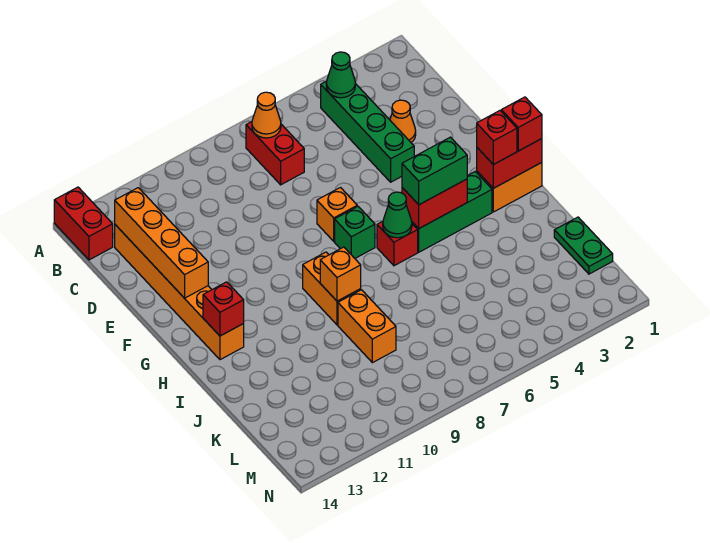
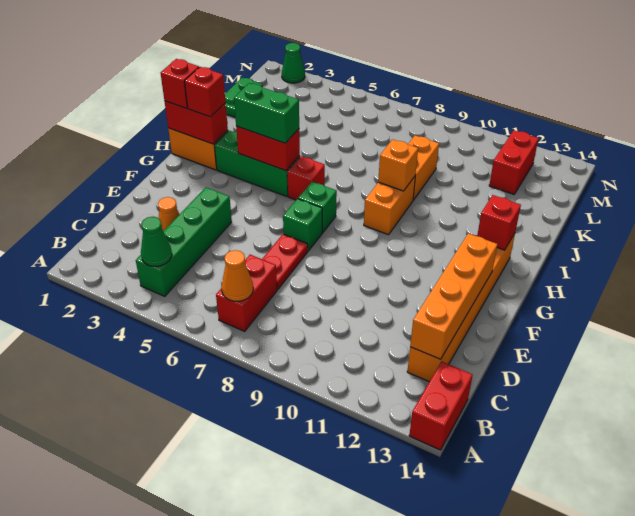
none -> red plate D7:E7 level 1
orange brick F7 level 1 -> green brick F7 level 1
green cone H6 level 2 -> green cone N2 level 1
none -> red brick L12:M12 level 1

